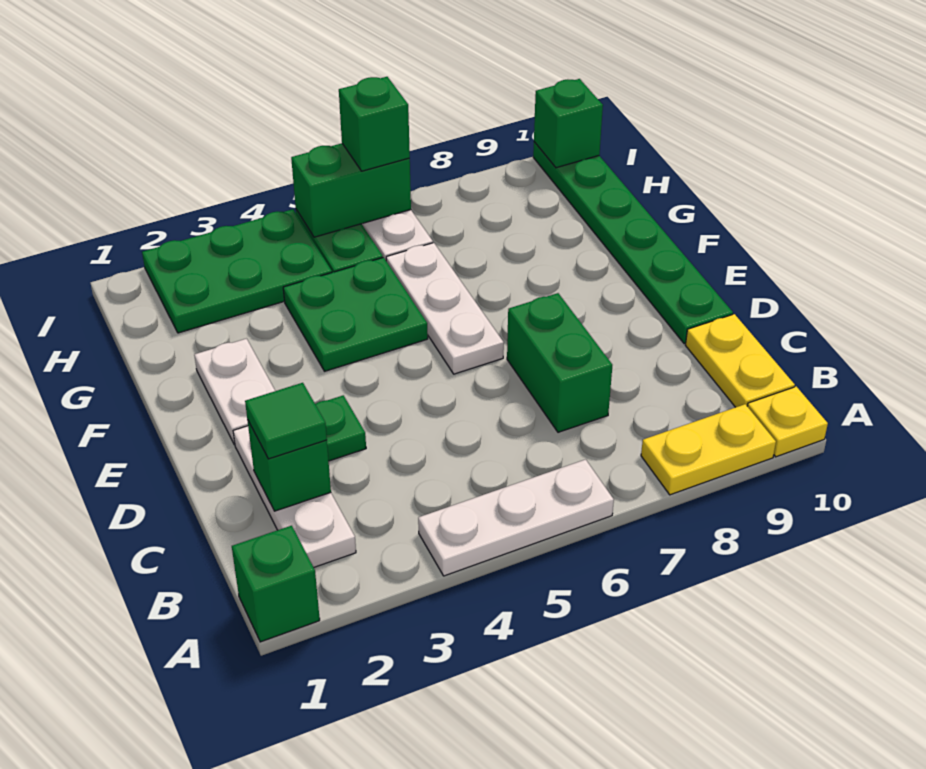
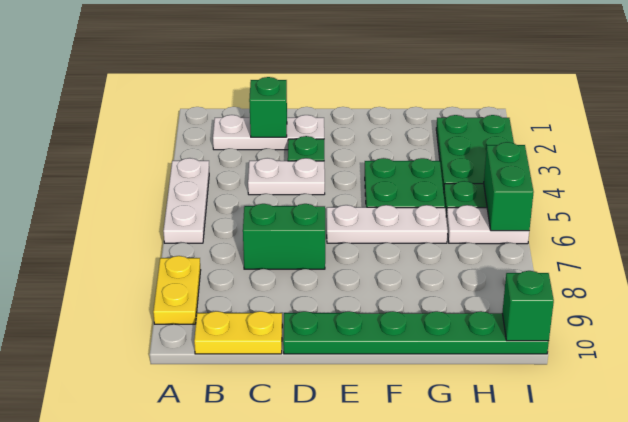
green brick A1 level 1 -> none
yellow plate A10 level 1 -> none
green tile C2 level 3 -> none
white plate E2:F2 level 1 -> white plate C4:D4 level 1
green brick I6 level 3 -> none

